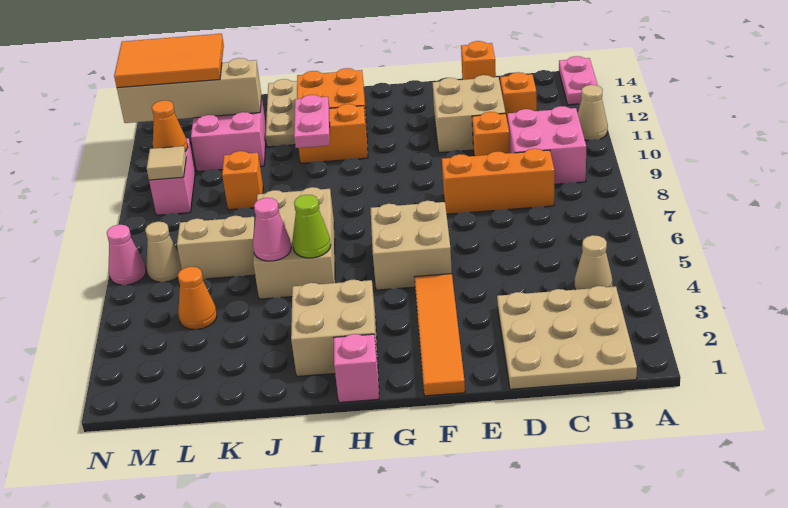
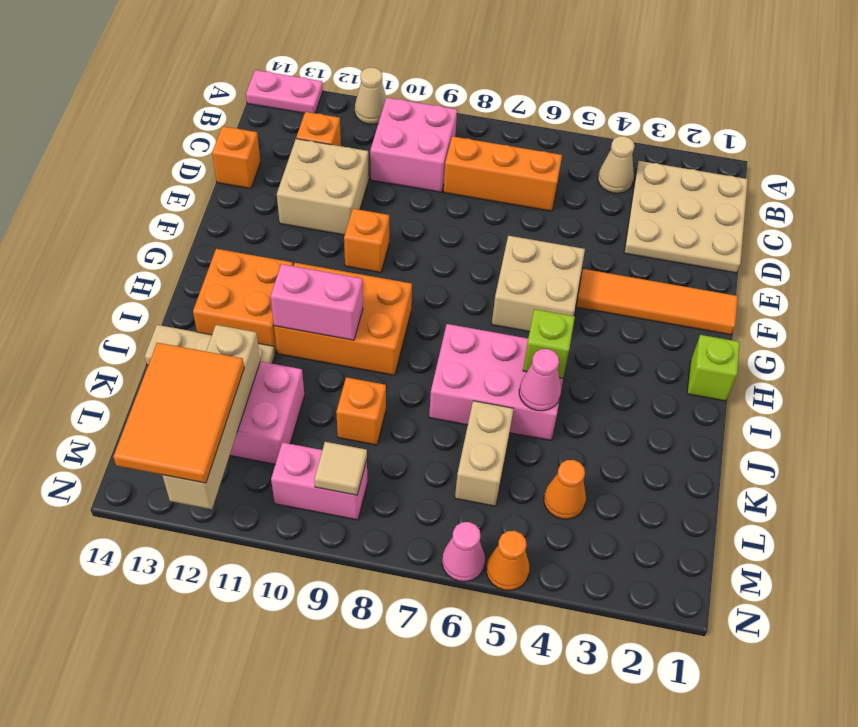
orange brick C8:E8 level 1 -> orange brick C6:C8 level 1
orange brick D10 level 1 -> orange brick F10 level 1
pink brick H1 level 1 -> lime brick H1 level 1
tan brick H2:I3 level 1 -> none
orange brick H11:I11 level 1 -> orange brick H9:I11 level 1
tan brick I5:J7 level 1 -> pink brick I5:J7 level 1
lime cone I5 level 2 -> lime brick I5 level 2
pink plate I10:I11 level 2 -> pink brick I10:I11 level 2
tan cone M6 level 1 -> none
orange cone M10 level 2 -> orange cone N5 level 1

